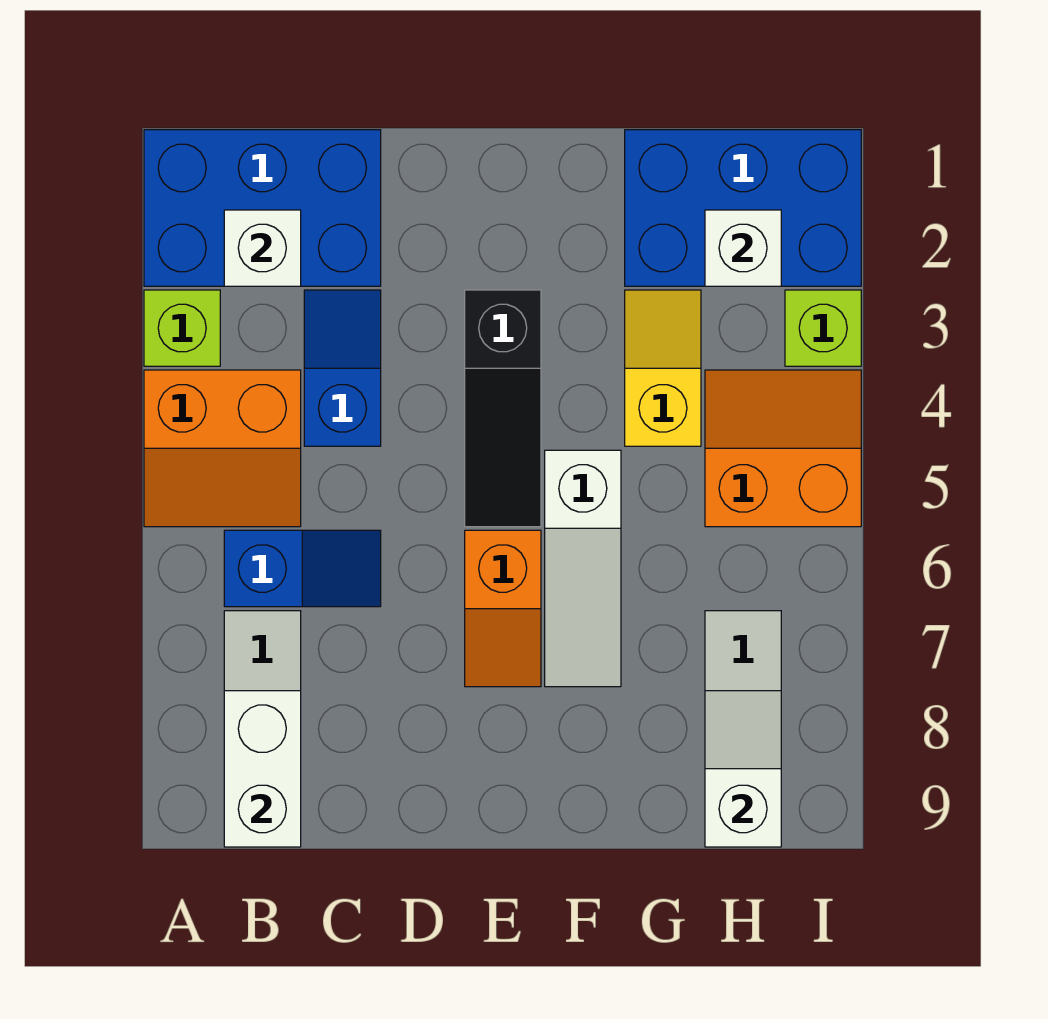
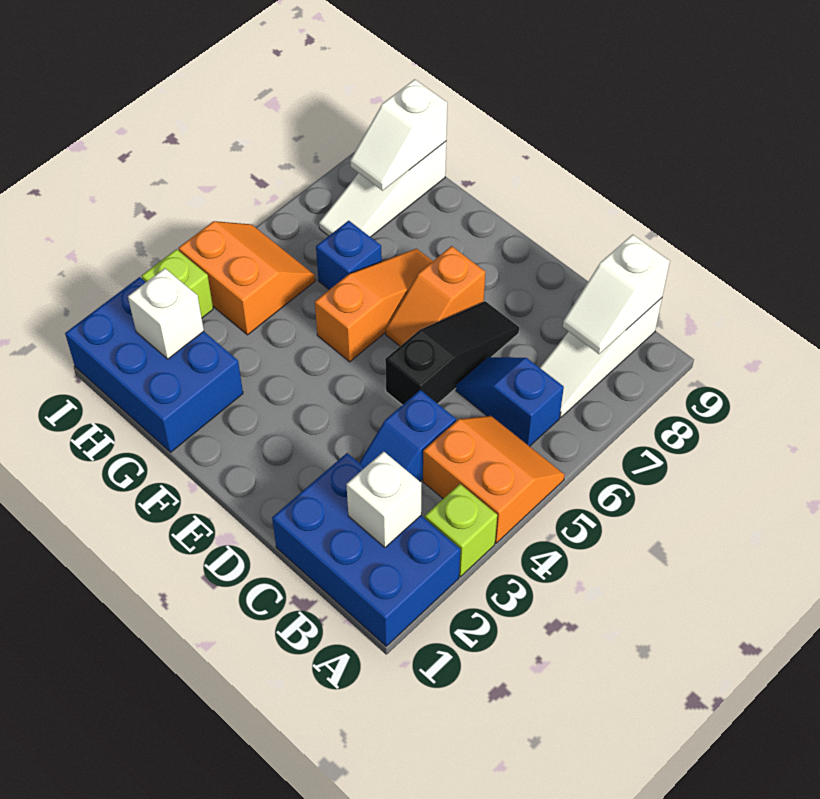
white brick B8:B9 level 2 -> white slope B8:B9 level 2 top 9
black slope E3:E5 level 1 top 3 -> black slope D5:D7 level 1 top 5
orange slope E6:E7 level 1 top 6 -> orange slope E6:E7 level 1 top 7
white slope F5:F7 level 1 top 5 -> orange slope F5:F7 level 1 top 5
yellow slope G3:G4 level 1 top 4 -> none
none -> blue brick G6 level 1
orange slope H4:I5 level 1 top 5 -> orange slope H4:I5 level 1 top 4

